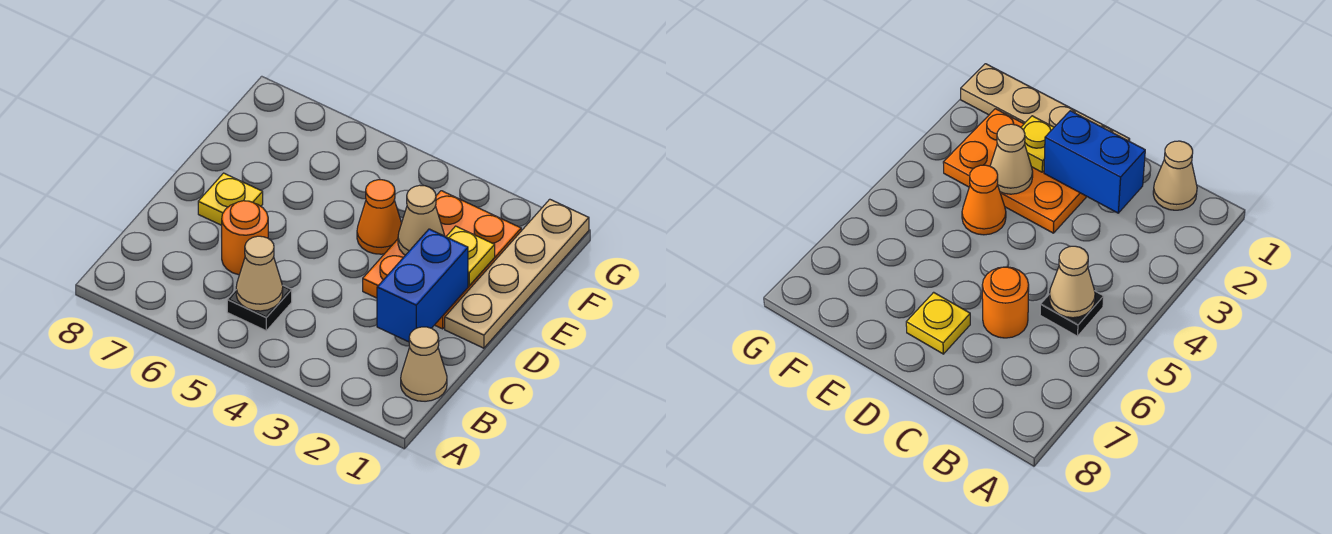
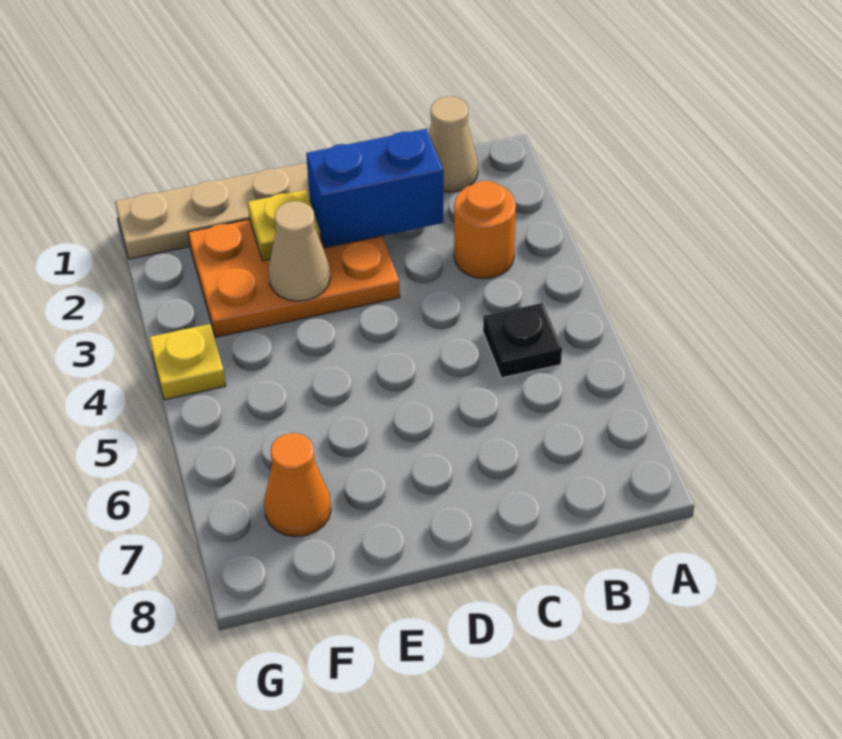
tan cone B5 level 2 -> none
orange round brick C6 level 1 -> orange round brick B3 level 1
yellow plate D7 level 1 -> yellow plate G4 level 1
orange cone E4 level 1 -> orange cone F7 level 1

